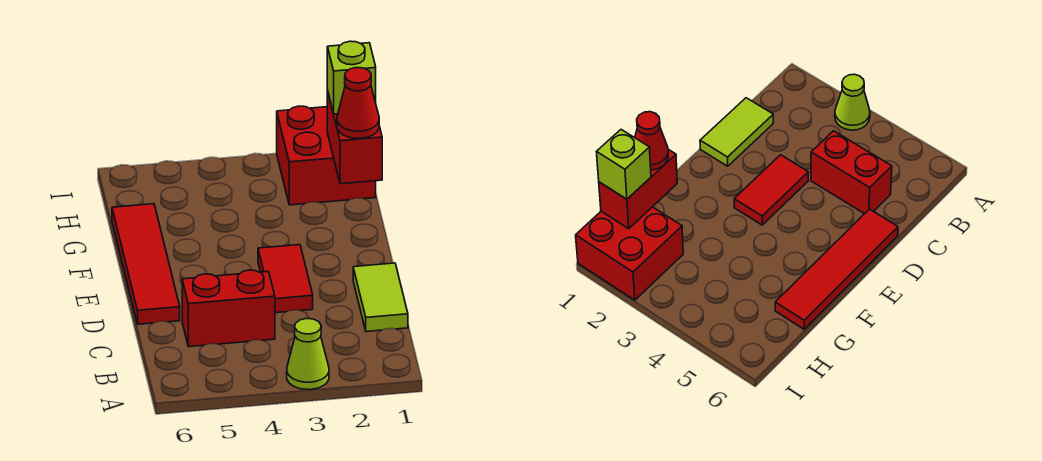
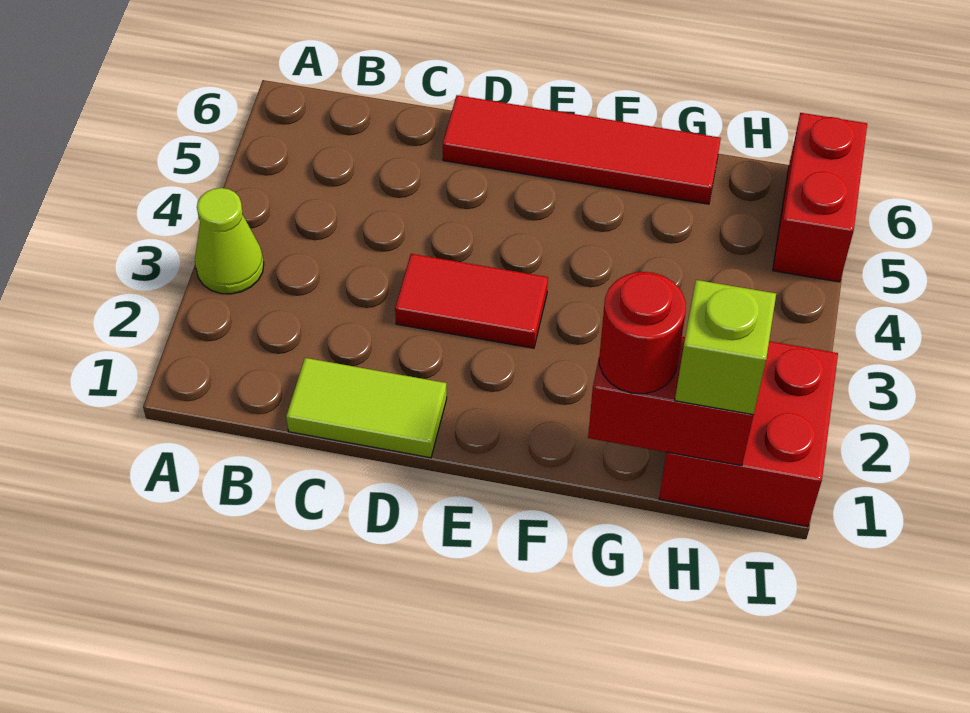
red brick C4:C5 level 1 -> red brick I5:I6 level 1
red cone G1 level 3 -> red round brick G1 level 3

